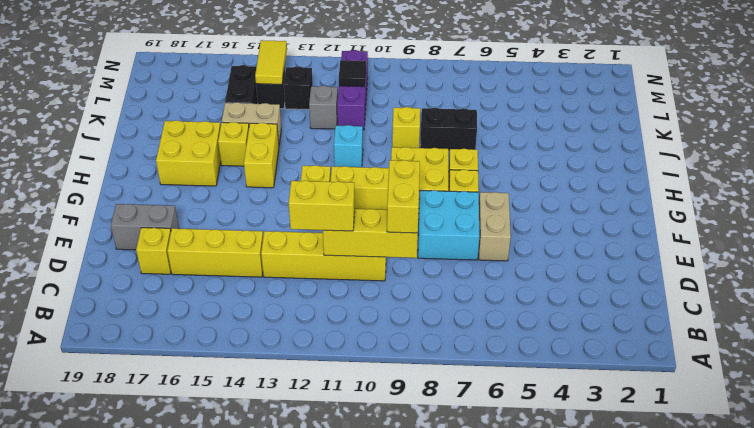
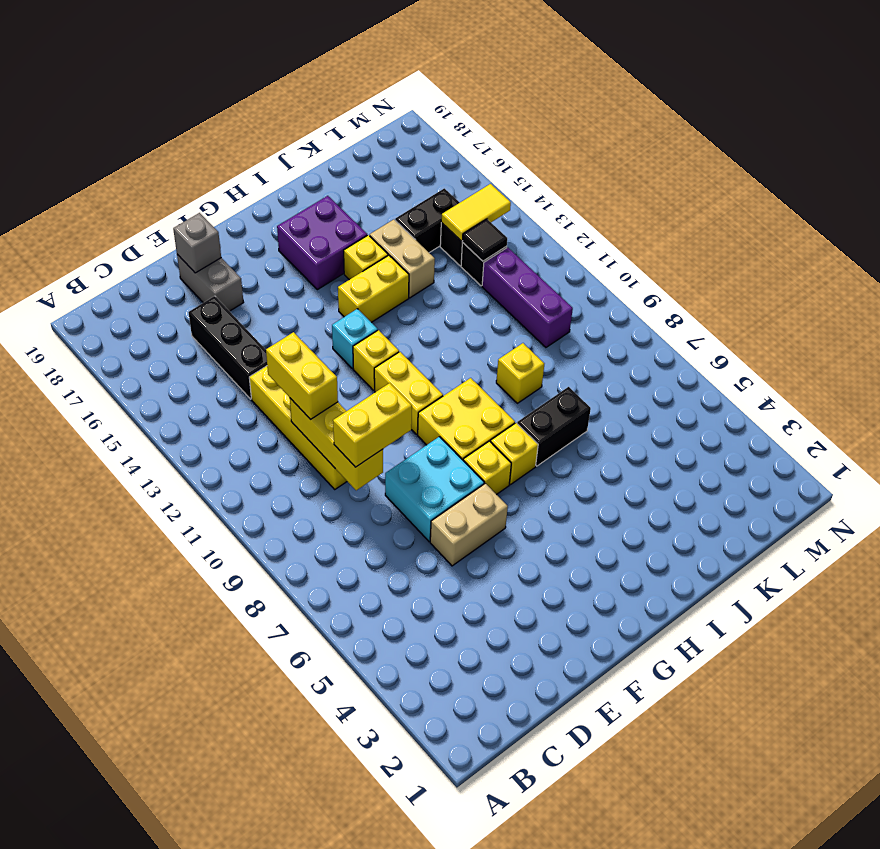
yellow brick D14:D16 level 1 -> black brick D14:D16 level 1
yellow brick D17 level 1 -> none
yellow brick H16:I17 level 1 -> purple brick H16:I17 level 1
cyan brick I11 level 1 -> cyan brick G13 level 1
black brick J7:J8 level 1 -> black brick I7:J7 level 1
purple brick K11:M11 level 1 -> purple brick L10:L12 level 1
grey brick K12 level 1 -> grey brick E18 level 2
black tile L11 level 2 -> black tile L13 level 2

